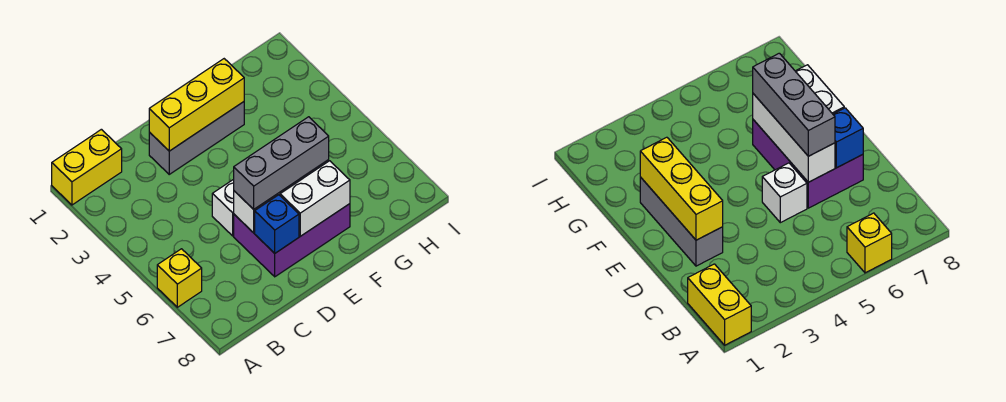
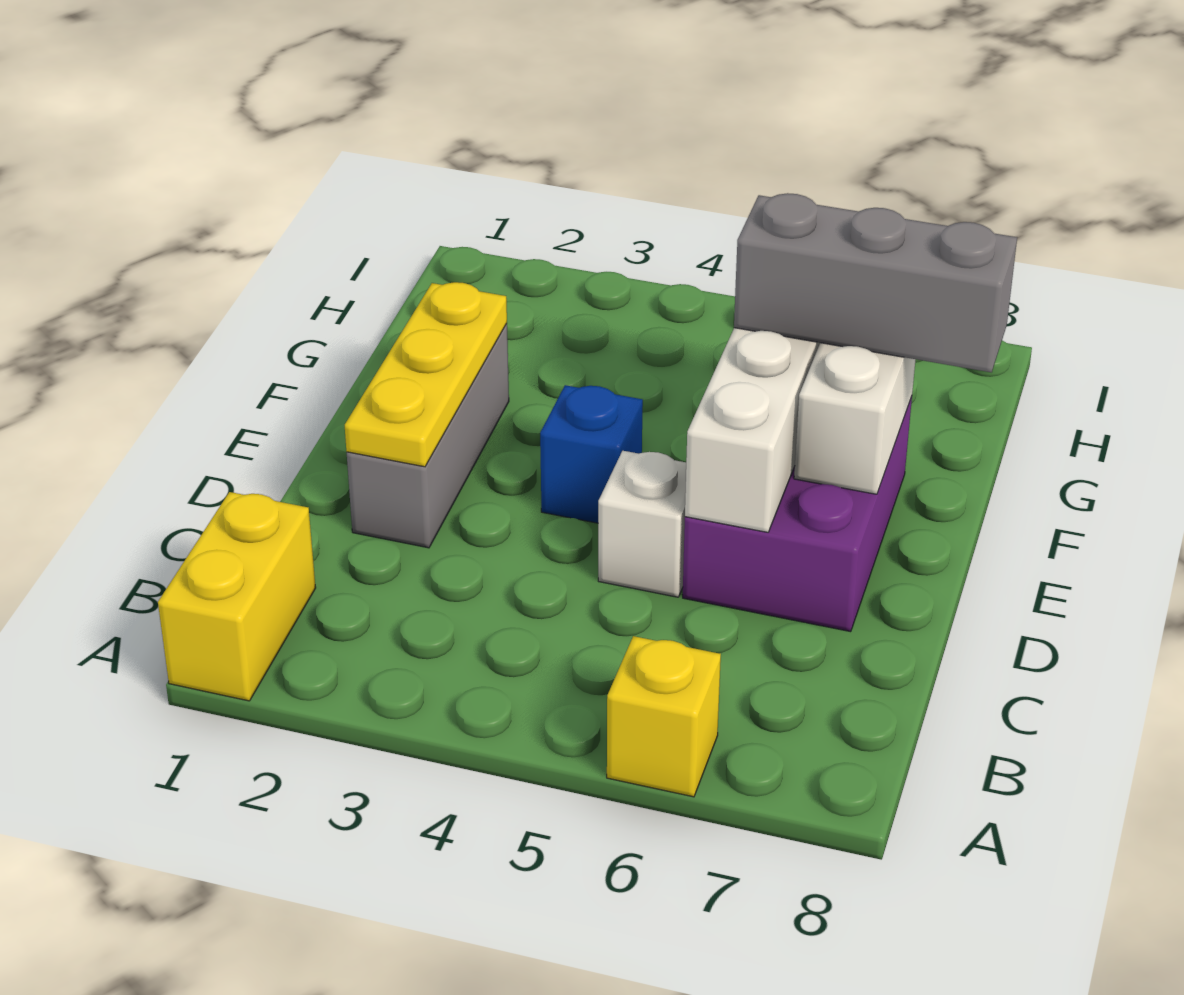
yellow brick D2:F2 level 2 -> yellow plate D2:F2 level 2
grey brick D6:F6 level 3 -> grey brick F6:F8 level 3
blue brick D7 level 2 -> blue brick E4 level 1

